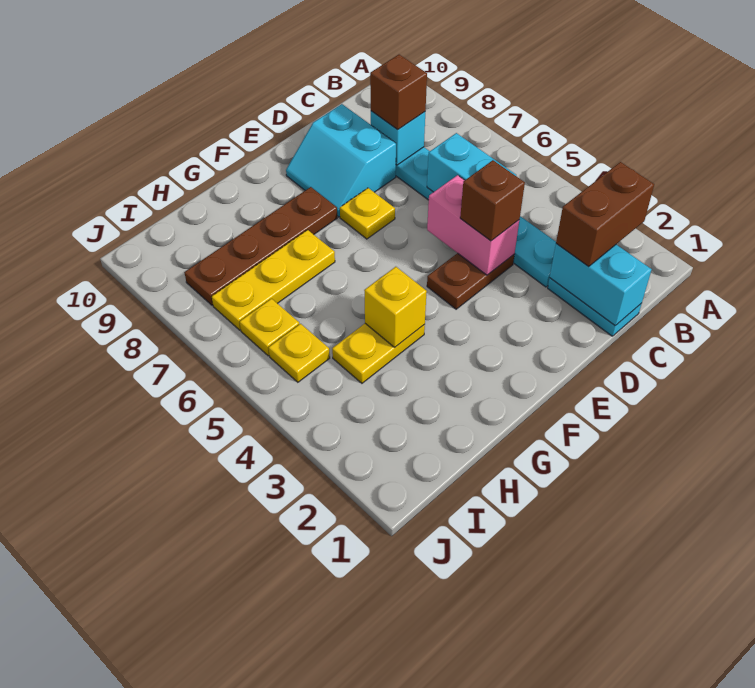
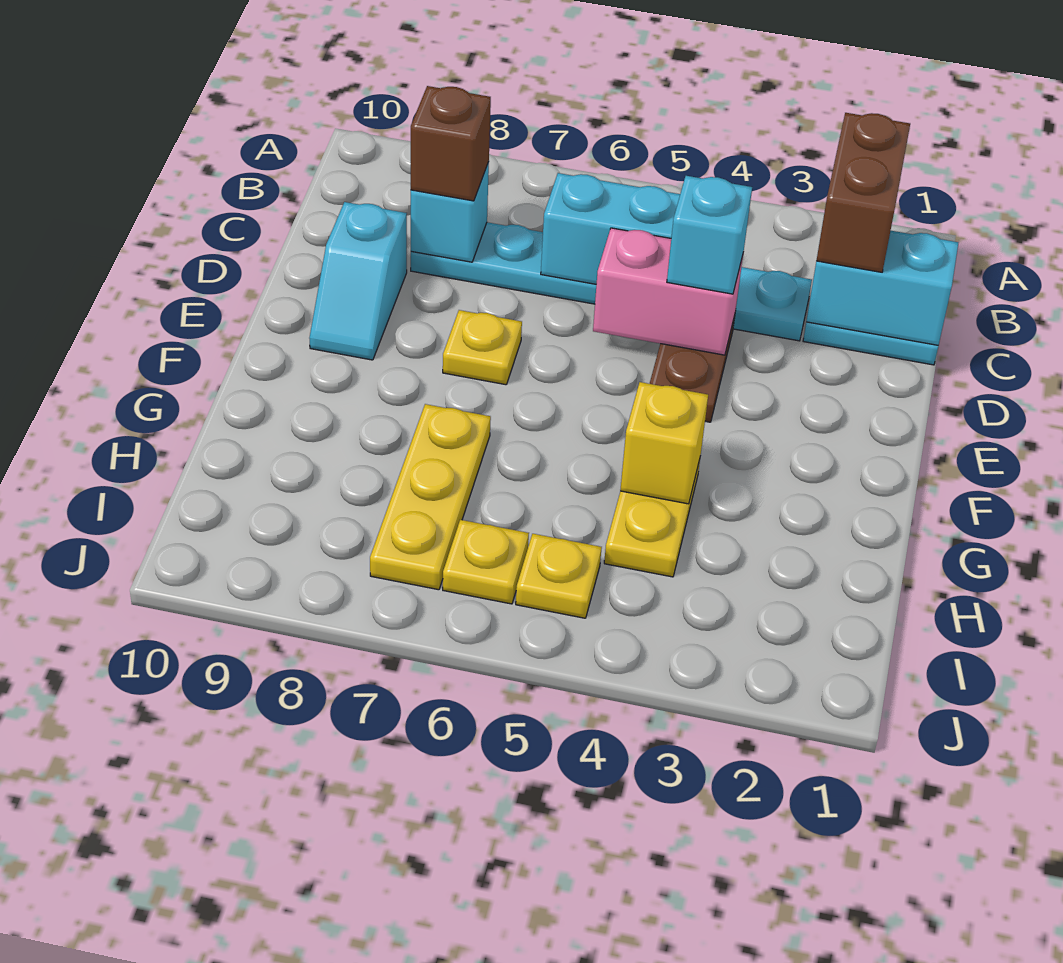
brown brick D4 level 3 -> cyan brick D4 level 3
cyan slope D8:E9 level 1 top D -> cyan slope D9:E9 level 1 top D
brown plate F8:I8 level 1 -> none

